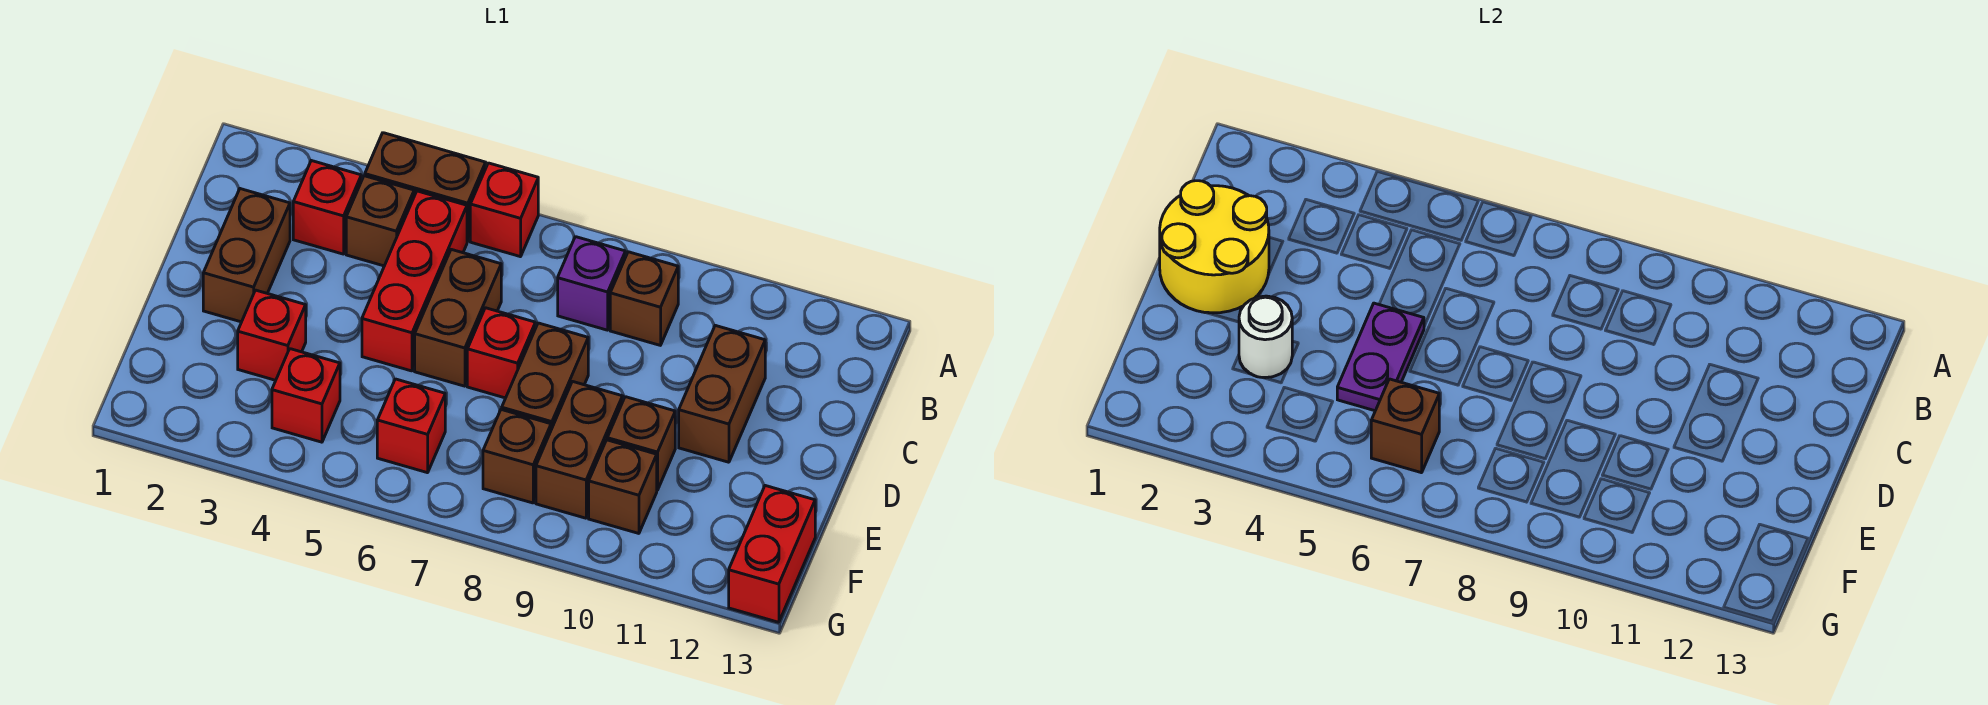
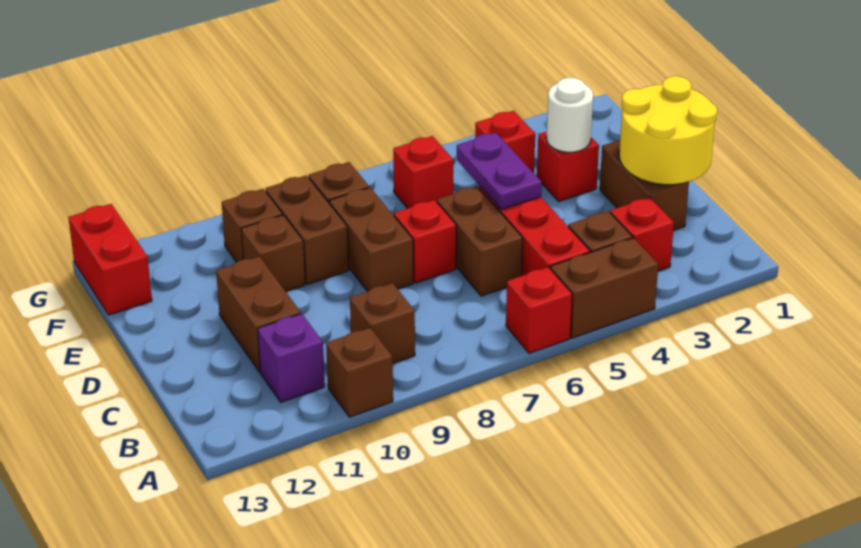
purple brick B8 level 1 -> purple brick B11 level 1
brown brick F6 level 2 -> brown brick A10 level 1

